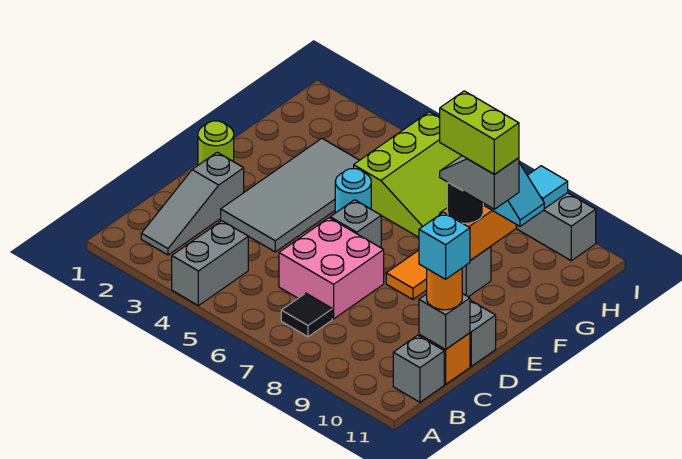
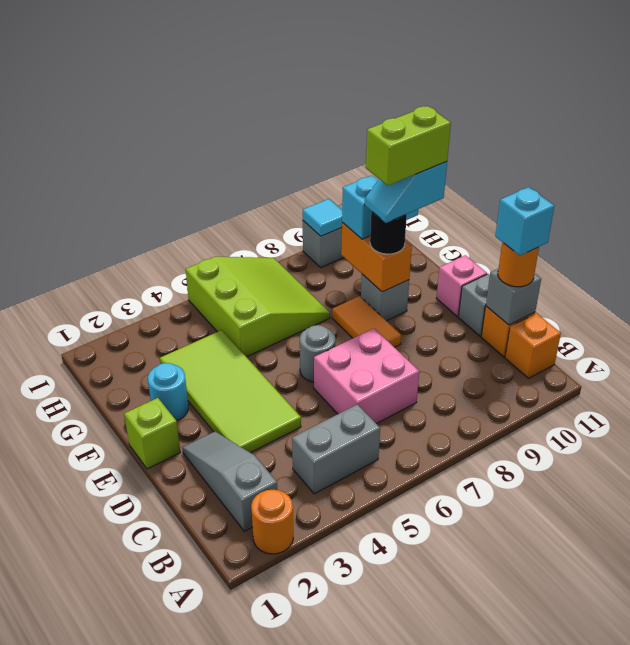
none -> orange round brick A2 level 1
grey brick A4:B4 level 1 -> grey brick B4:B5 level 1
grey slope B2:D2 level 1 top D -> grey slope B2:D2 level 1 top B
black tile B7 level 1 -> none
grey brick B11 level 1 -> orange brick B11 level 1
grey tile D3:G4 level 1 -> lime tile D3:G4 level 1
lime round brick E1 level 1 -> lime brick E1 level 1
grey brick E6 level 1 -> grey round brick E6 level 1
none -> pink brick E11 level 1
cyan round brick F5 level 1 -> cyan round brick F2 level 1
grey slope F9:F10 level 4 top 10 -> cyan slope F9:F10 level 4 top 10

